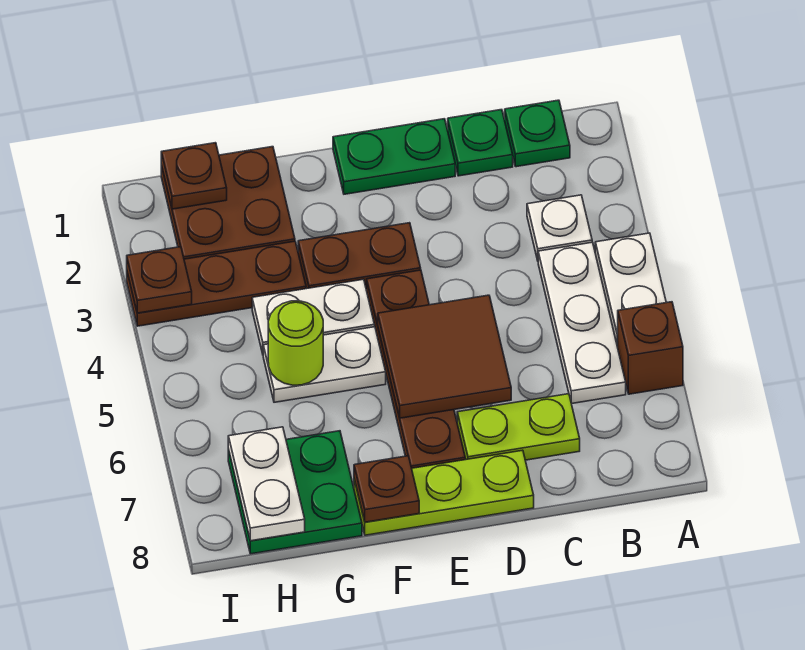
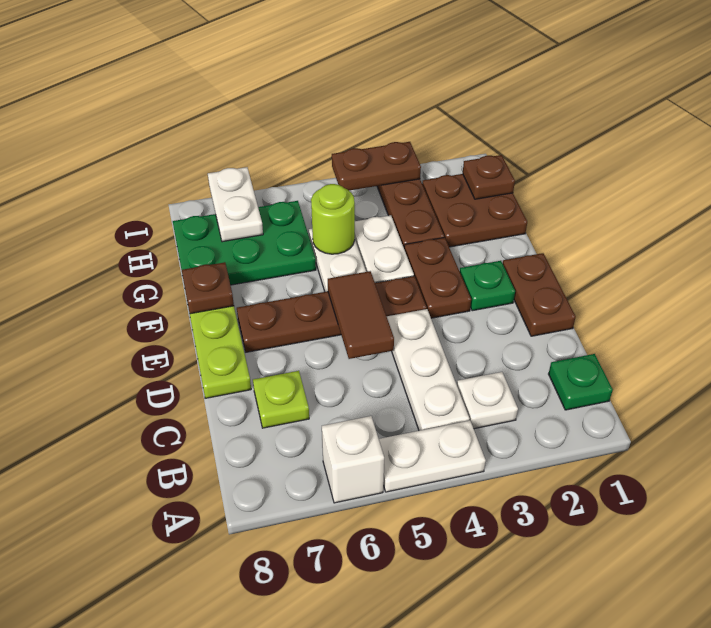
brown brick A6 level 1 -> white brick A6 level 1
white plate B4:B6 level 1 -> white plate B4:D4 level 1
green plate C1 level 1 -> green plate E2 level 1
lime plate C7:D7 level 1 -> lime plate C7 level 1
green plate D1:E1 level 1 -> brown plate D1:E1 level 1
brown tile D5:E6 level 2 -> brown tile D5:E5 level 2
green plate G7:H8 level 1 -> green plate G6:H8 level 1
white plate H7:H8 level 2 -> white plate H7:I7 level 2
brown plate I3 level 2 -> brown plate I3:I4 level 2

